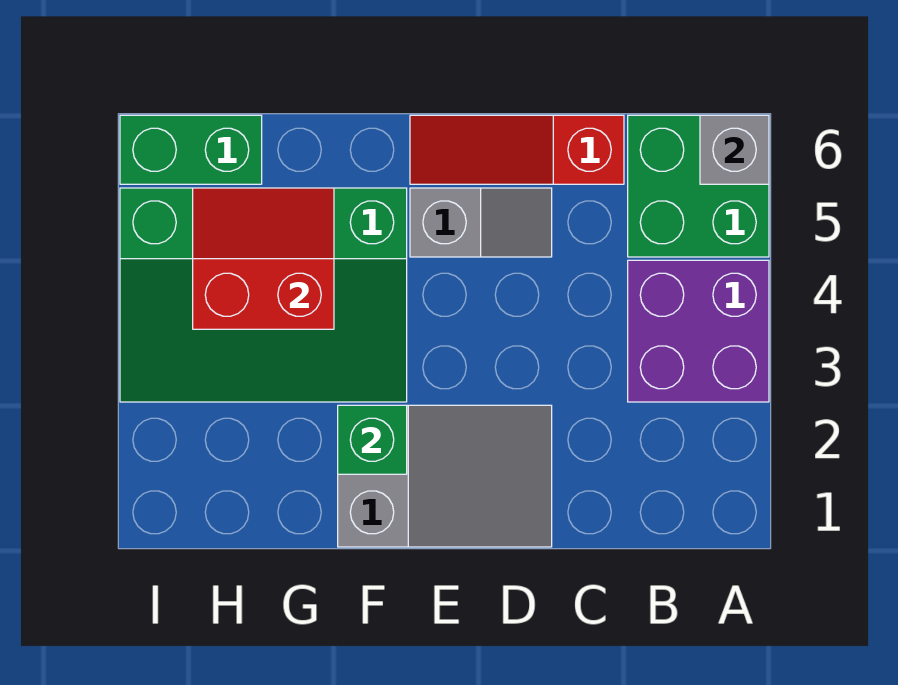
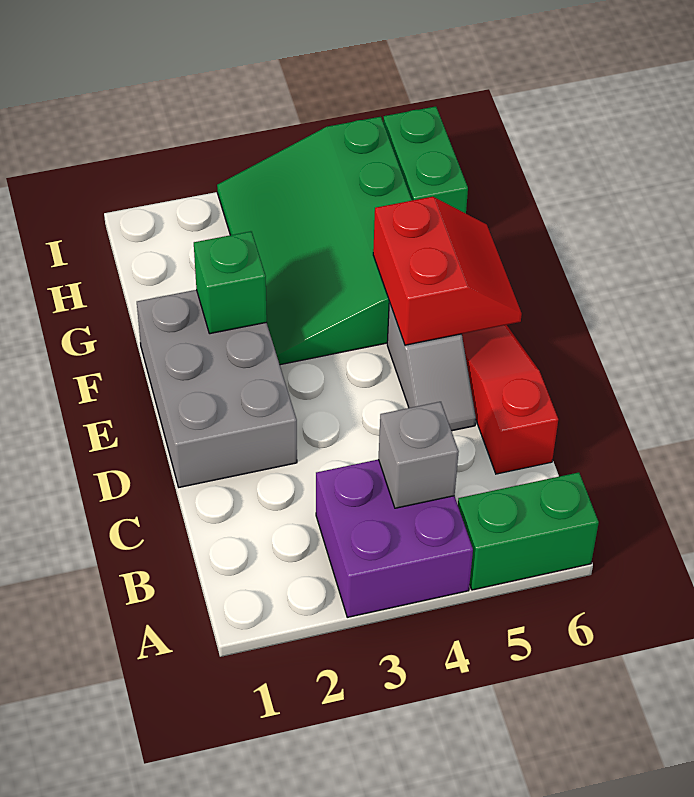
green brick A5:B6 level 1 -> green brick A5:A6 level 1
grey brick A6 level 2 -> grey brick B4 level 2
grey slope D1:F2 level 1 top F -> grey brick D1:F2 level 1
red slope G4:H5 level 2 top 4 -> red slope E5:F6 level 2 top 5

